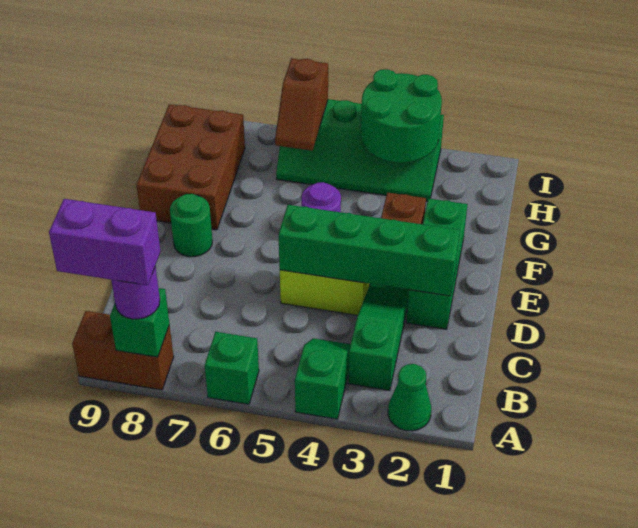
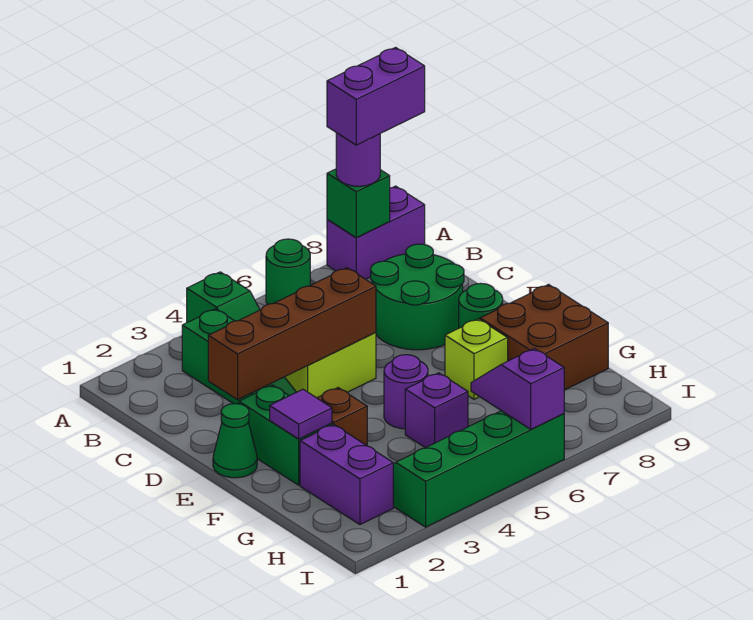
green cone A2 level 1 -> green cone E1 level 1
green brick A6 level 1 -> green round brick A6 level 1
brown brick A8:A9 level 1 -> purple brick A8:A9 level 1
green brick D2:F2 level 1 -> green brick E2:F2 level 1
green brick D2:D5 level 2 -> brown brick D2:D5 level 2
none -> purple tile F2 level 2
none -> lime brick F7 level 1
brown brick F8:H9 level 1 -> brown brick F8:G9 level 1
none -> purple brick G2:H2 level 1
none -> purple brick G5 level 1
green round brick H3:I4 level 2 -> green round brick C7:D8 level 1
brown slope H6:I6 level 2 top I -> purple slope H6:I6 level 2 top I

